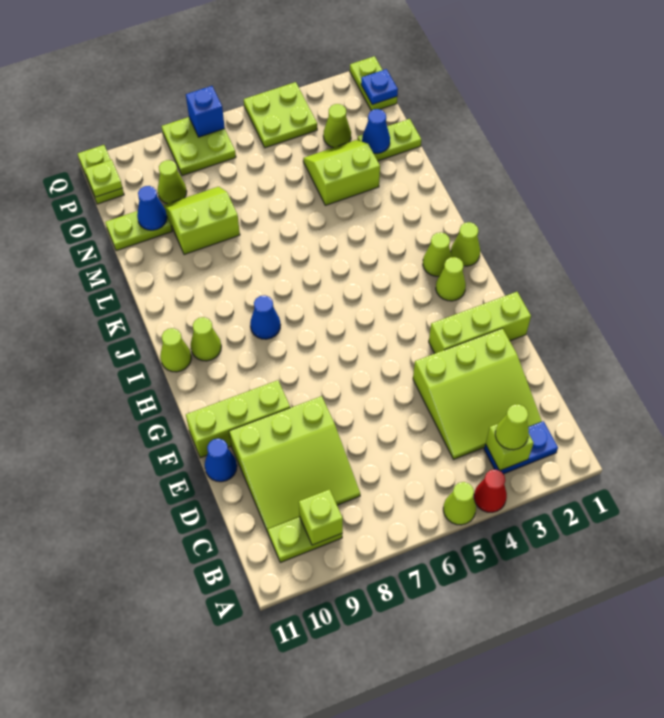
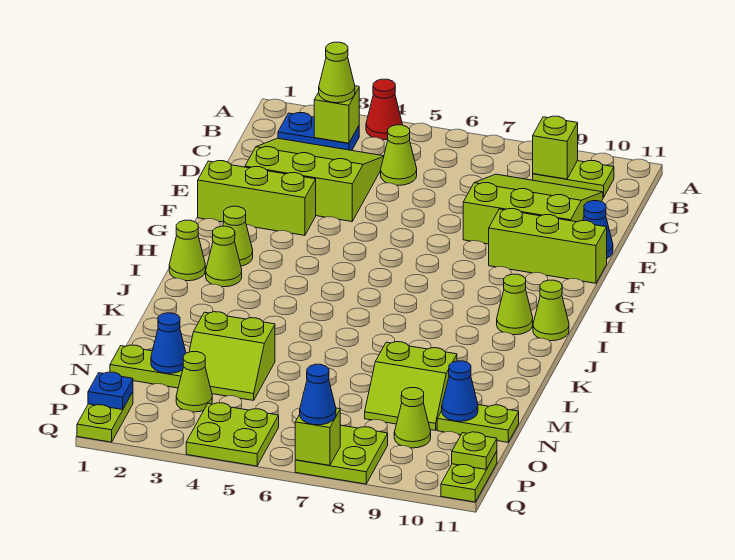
lime cone A5 level 1 -> lime cone C5 level 1
blue cone I8 level 1 -> blue cone Q7 level 3
blue brick Q7 level 2 -> lime brick Q7 level 2

